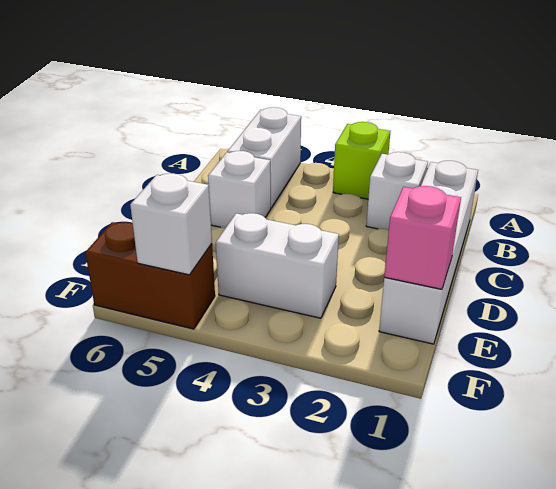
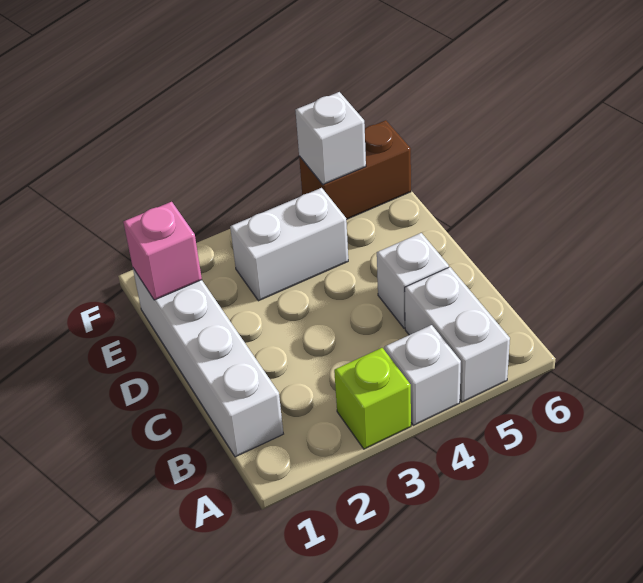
white brick B2 level 1 -> white brick A4 level 1

